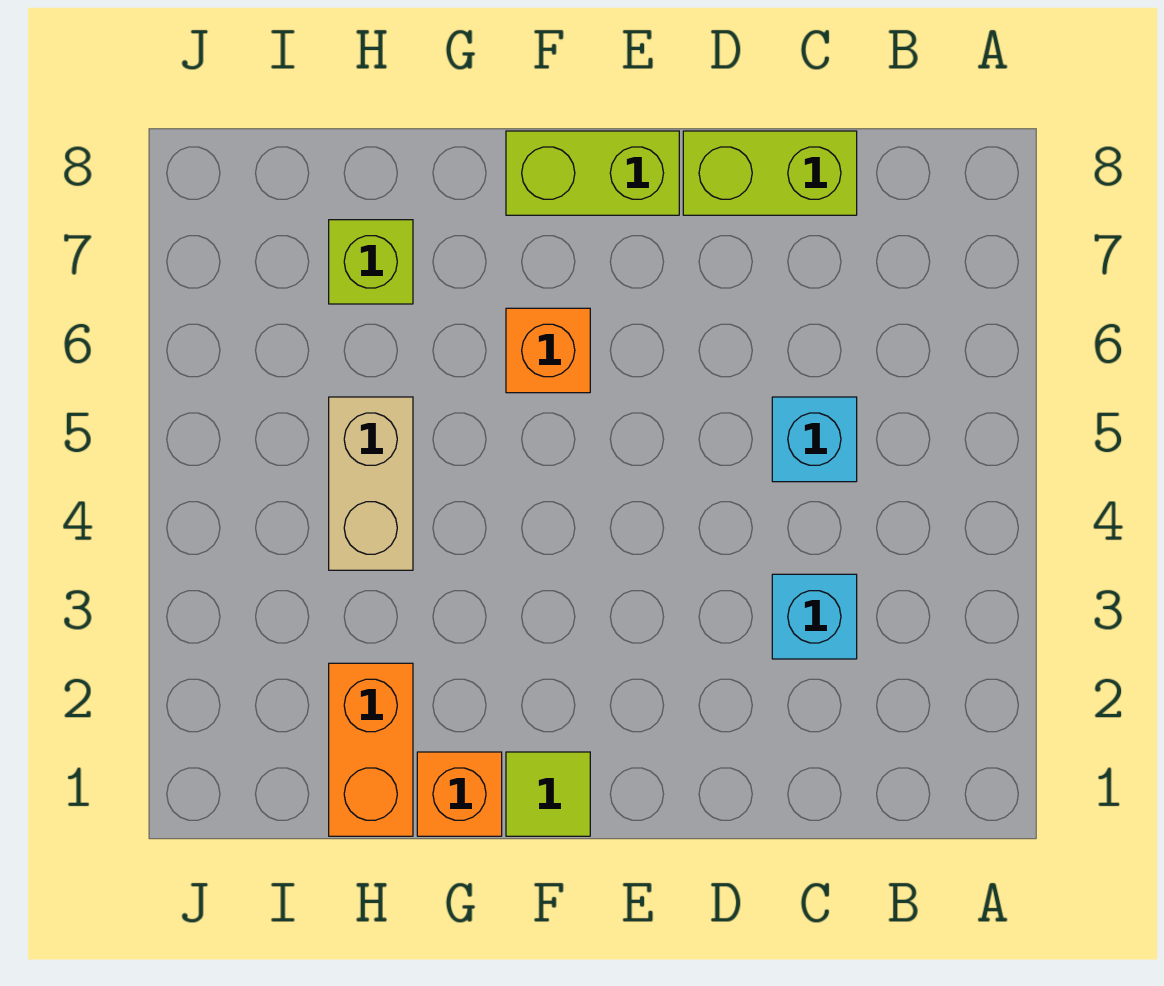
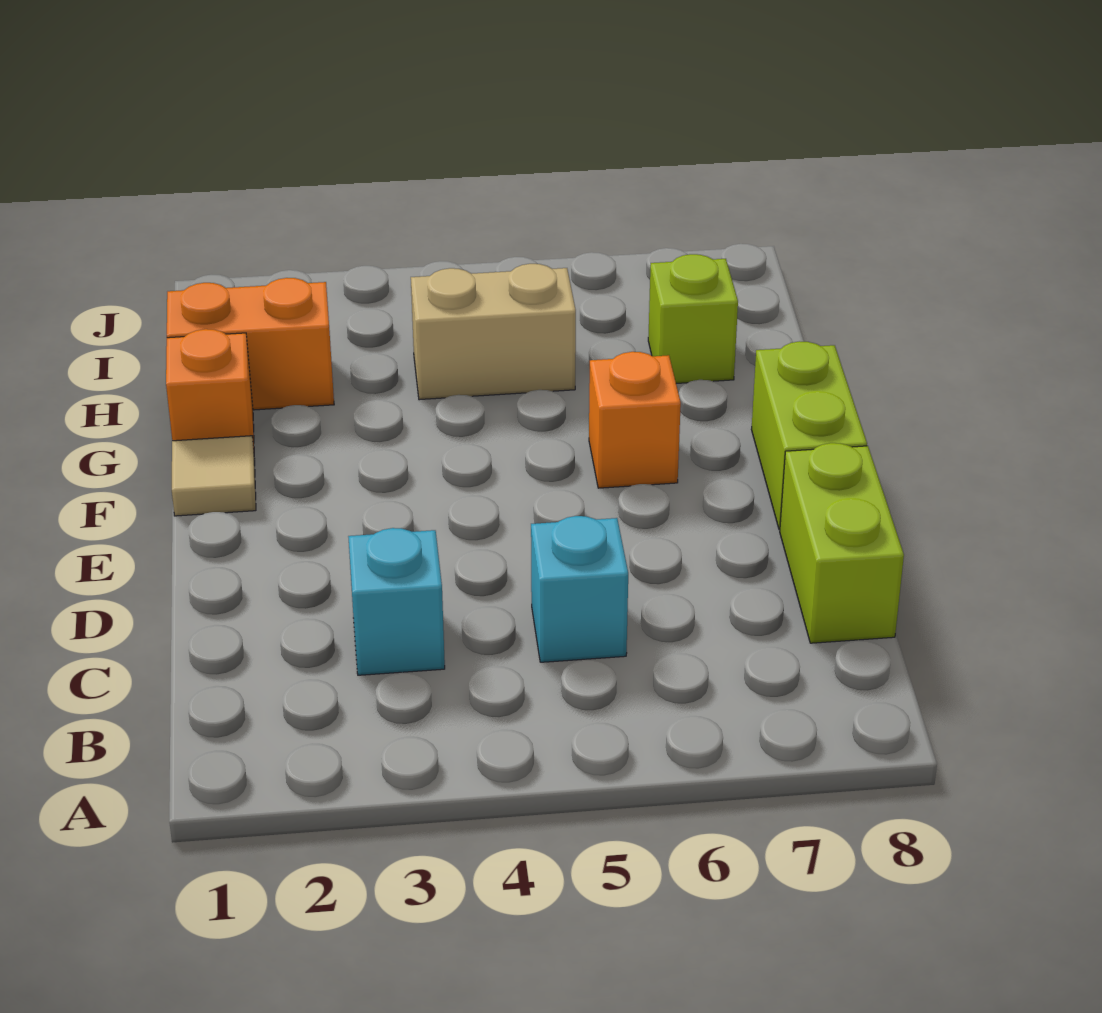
lime tile F1 level 1 -> tan tile F1 level 1

